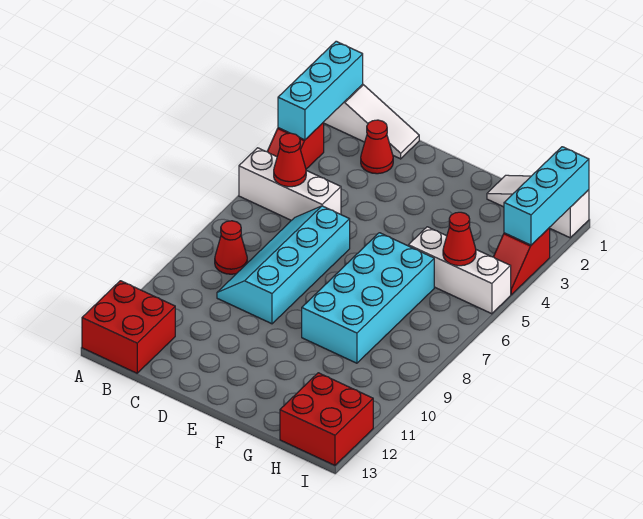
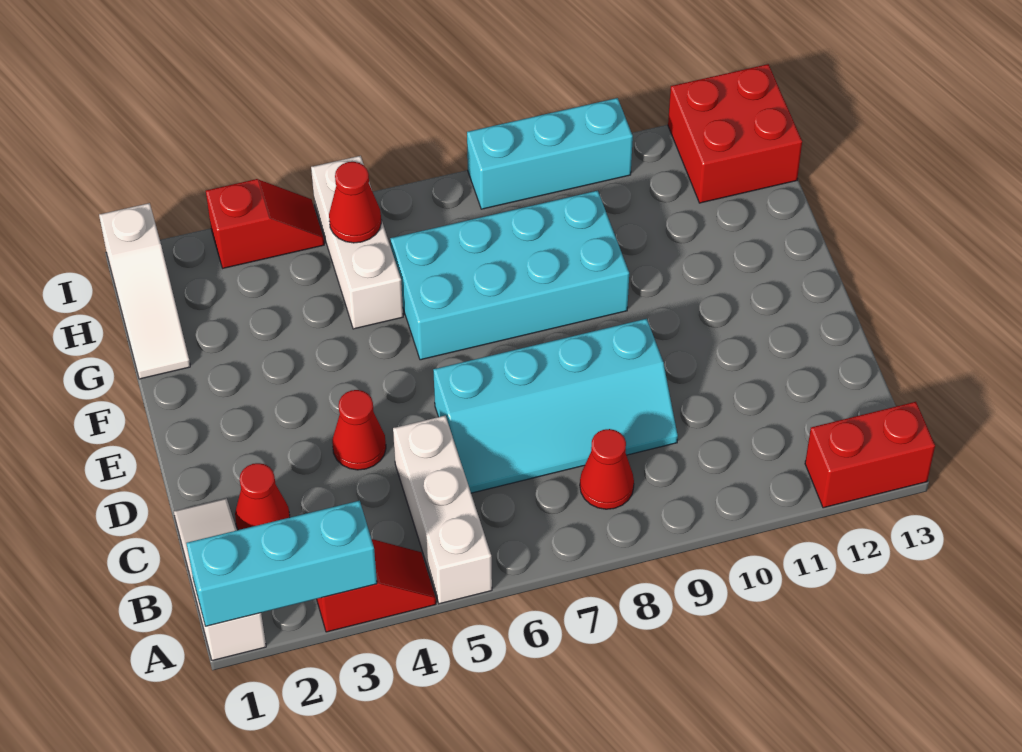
red brick A12:B13 level 1 -> red brick A12:A13 level 1
red cone B5 level 2 -> red cone D4 level 1
cyan brick I1:I3 level 2 -> cyan brick I8:I10 level 1

